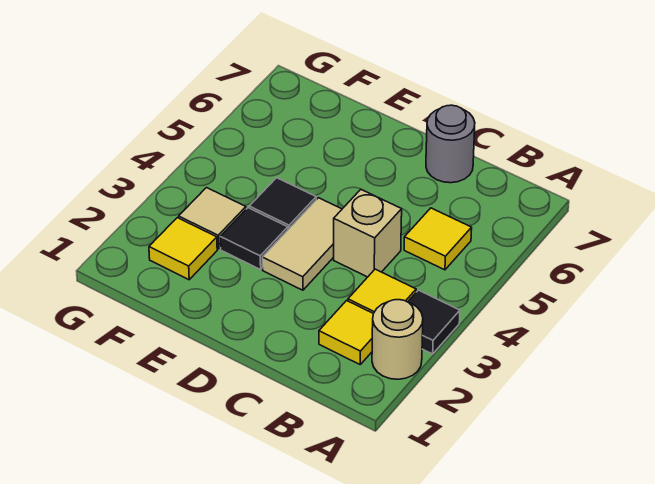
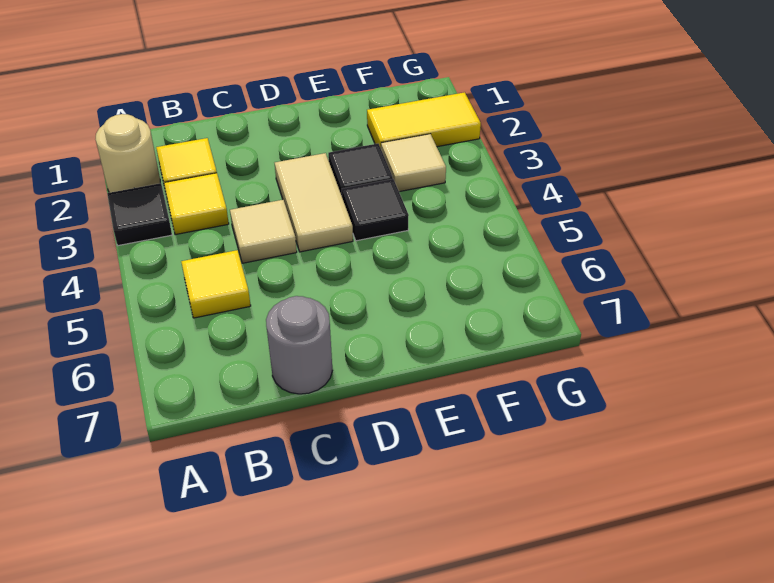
tan brick C4 level 1 -> tan tile C4 level 1
yellow tile F2 level 1 -> yellow tile F2:G2 level 1

